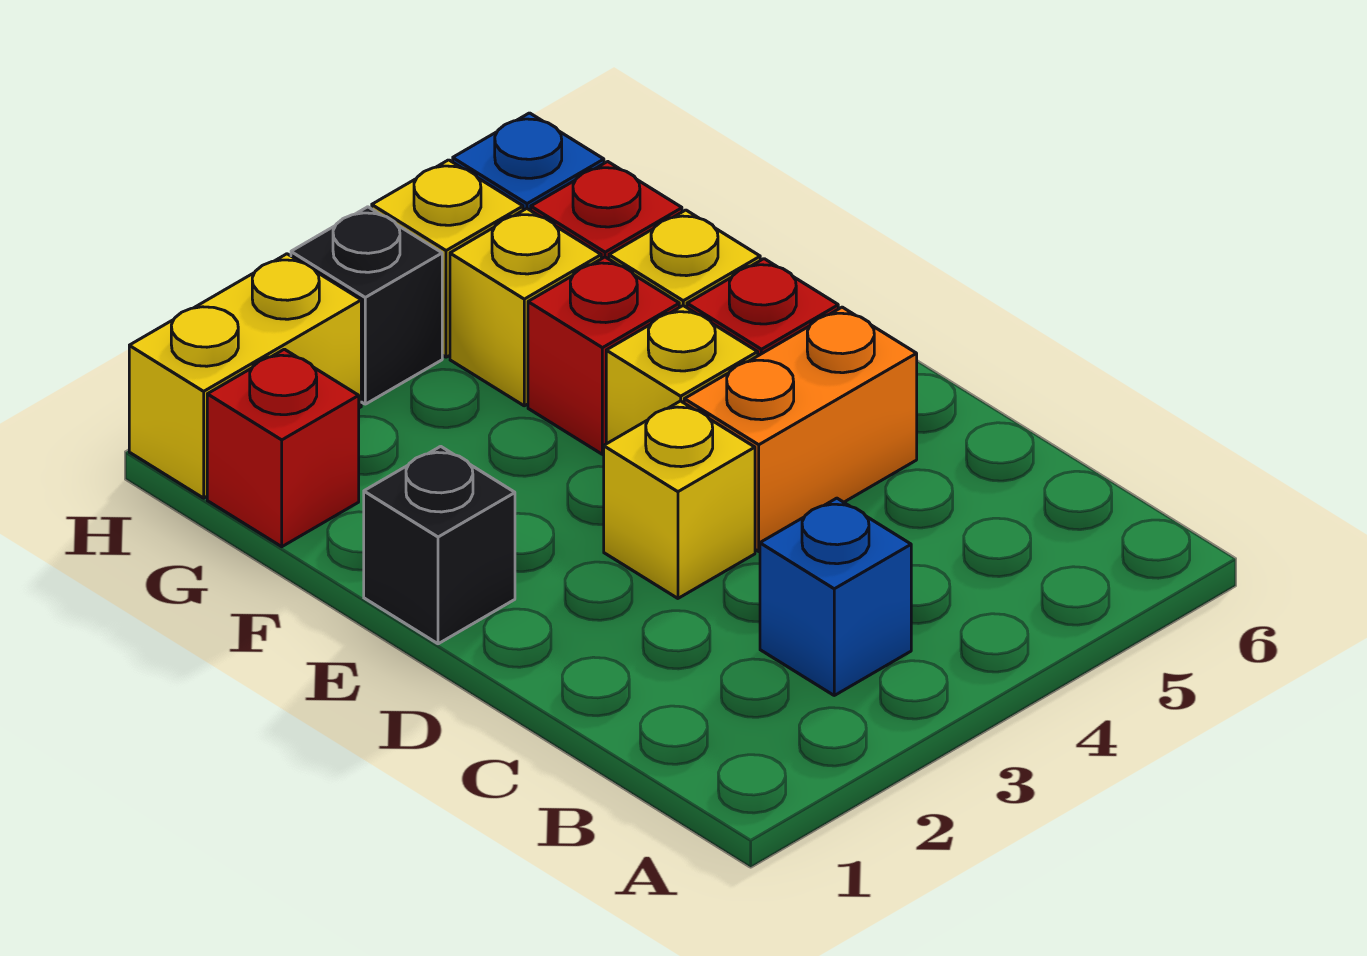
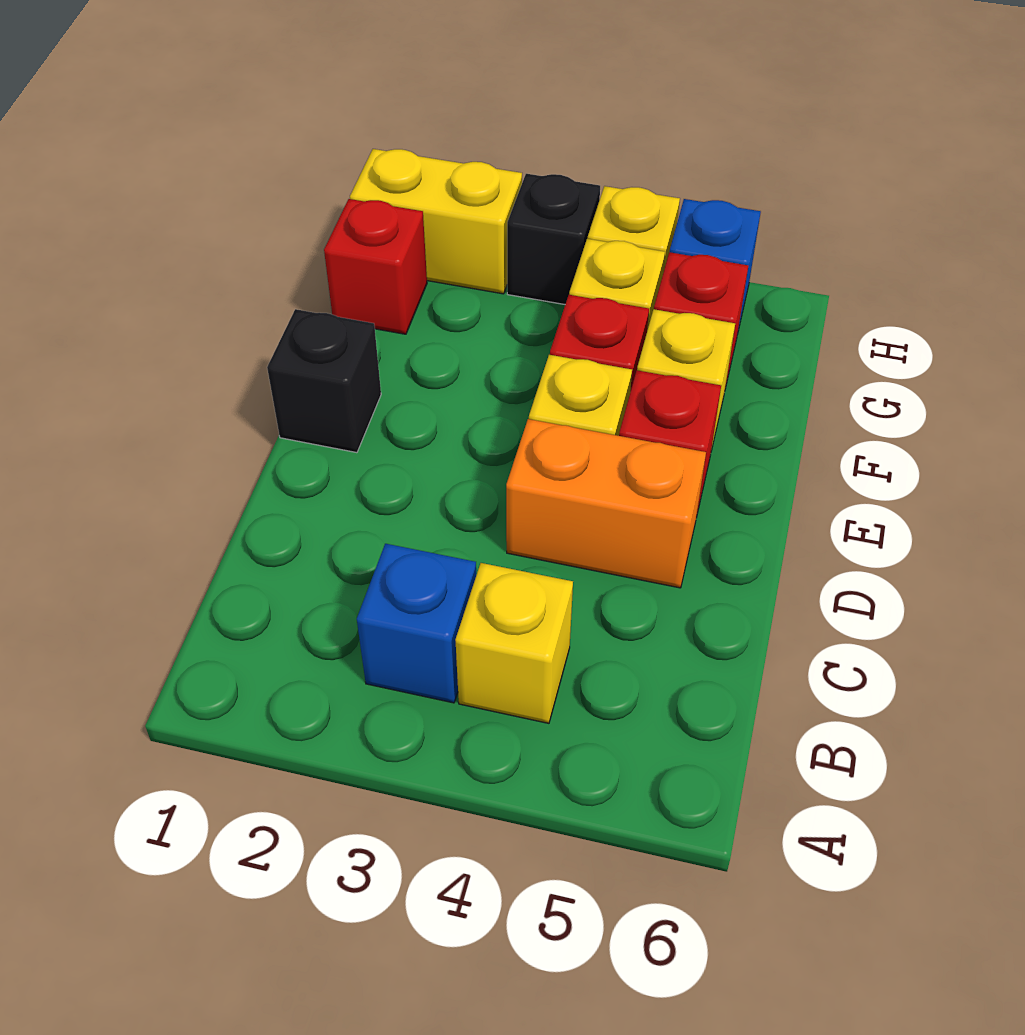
yellow brick D3 level 1 -> yellow brick B4 level 1

